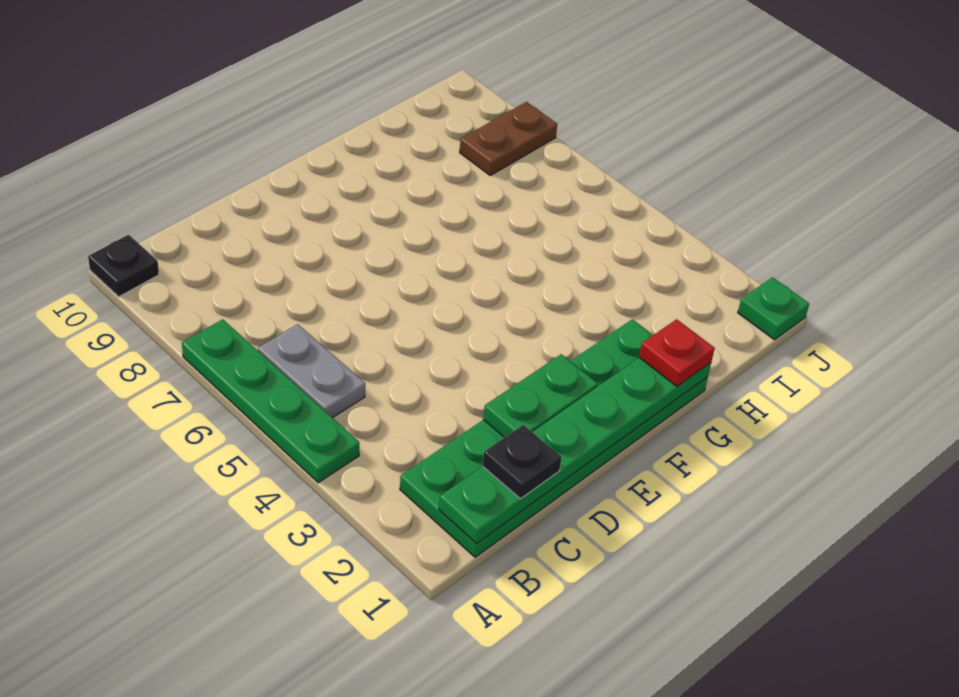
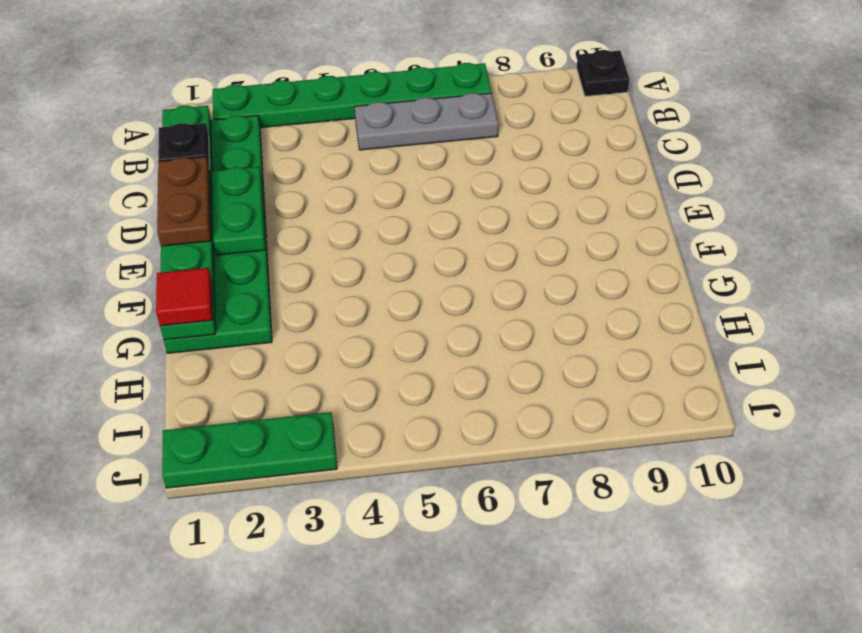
green plate A4:A7 level 1 -> green plate A2:A7 level 1
grey plate B5:B6 level 1 -> grey plate B5:B7 level 1
red plate G1 level 3 -> red tile G1 level 3
brown plate I8:J8 level 1 -> brown plate D1:E1 level 3
green plate J1 level 1 -> green plate J1:J3 level 1

